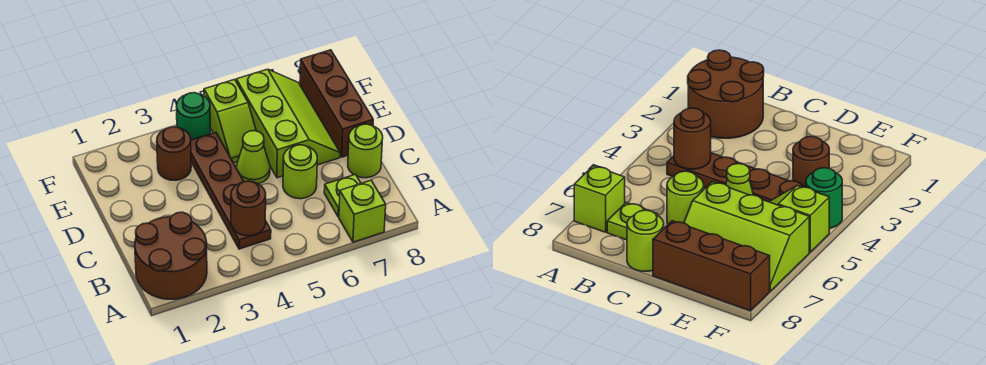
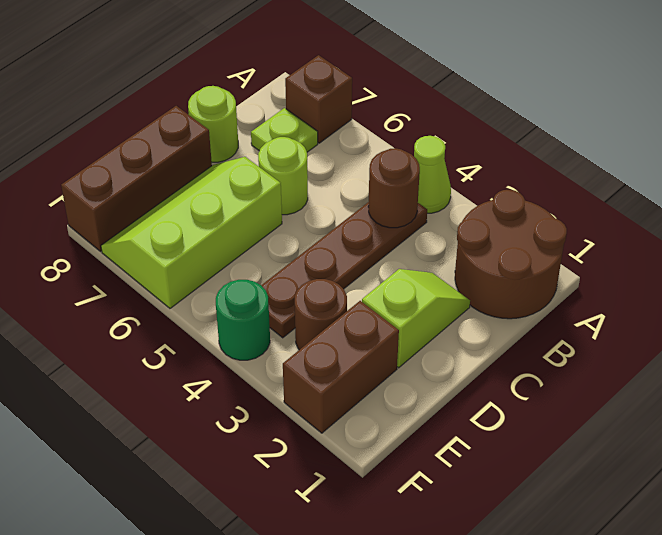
lime brick A7 level 1 -> brown brick A7 level 1
lime cone D5 level 1 -> lime cone A4 level 1
none -> brown brick E2:F2 level 1
lime slope E5:F5 level 1 top F -> lime slope C2:D2 level 1 top D

